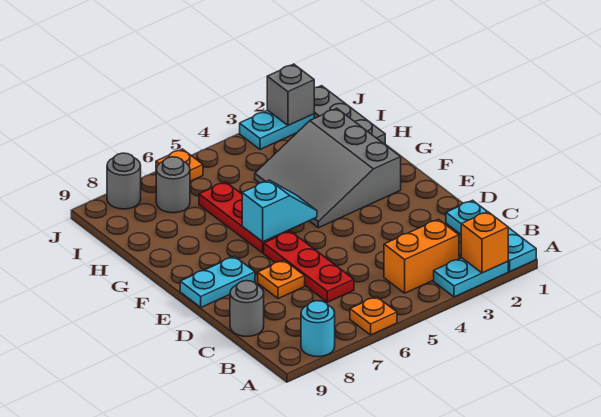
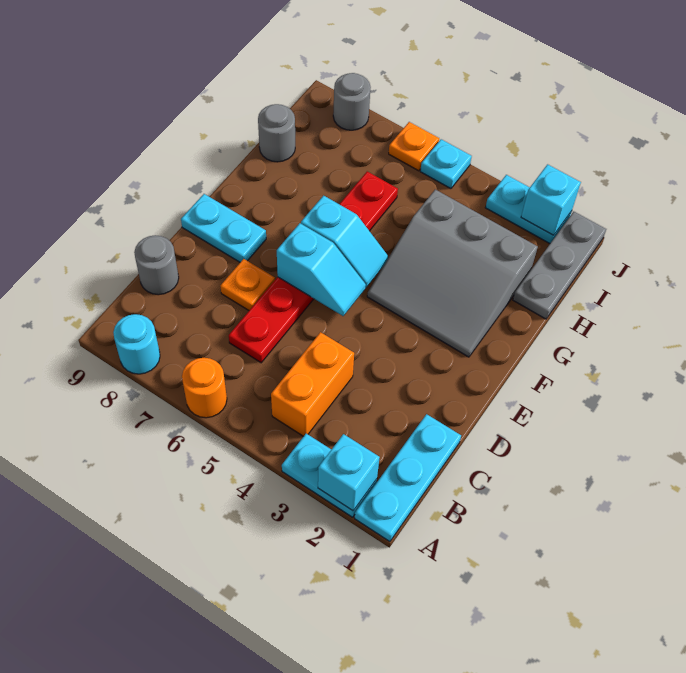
orange brick A2 level 2 -> cyan brick A2 level 2
orange plate A6 level 1 -> orange round brick A6 level 1
orange brick B3:B4 level 1 -> orange brick B4:C4 level 1
none -> cyan slope E5:E6 level 2 top 6
grey slope F2:H4 level 1 top 2 -> grey slope F2:H4 level 1 top H
grey round brick I7 level 1 -> grey round brick H9 level 1
grey brick J2 level 2 -> cyan brick J2 level 2
none -> cyan plate J5 level 1

